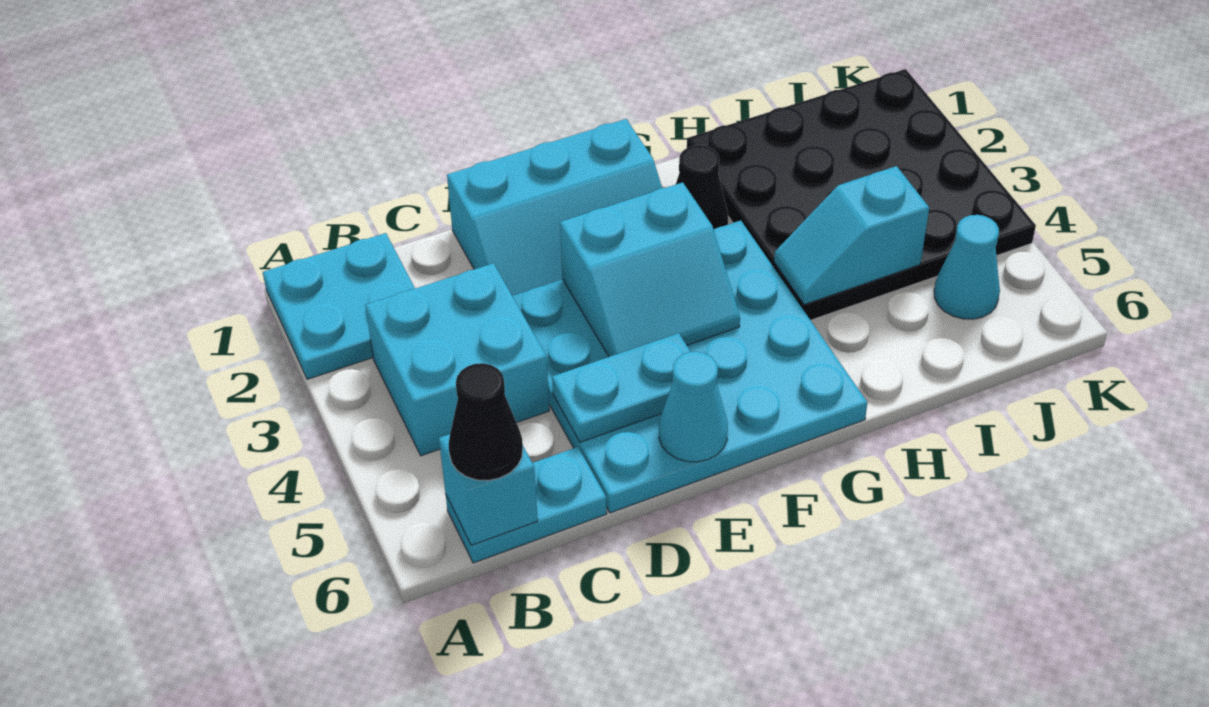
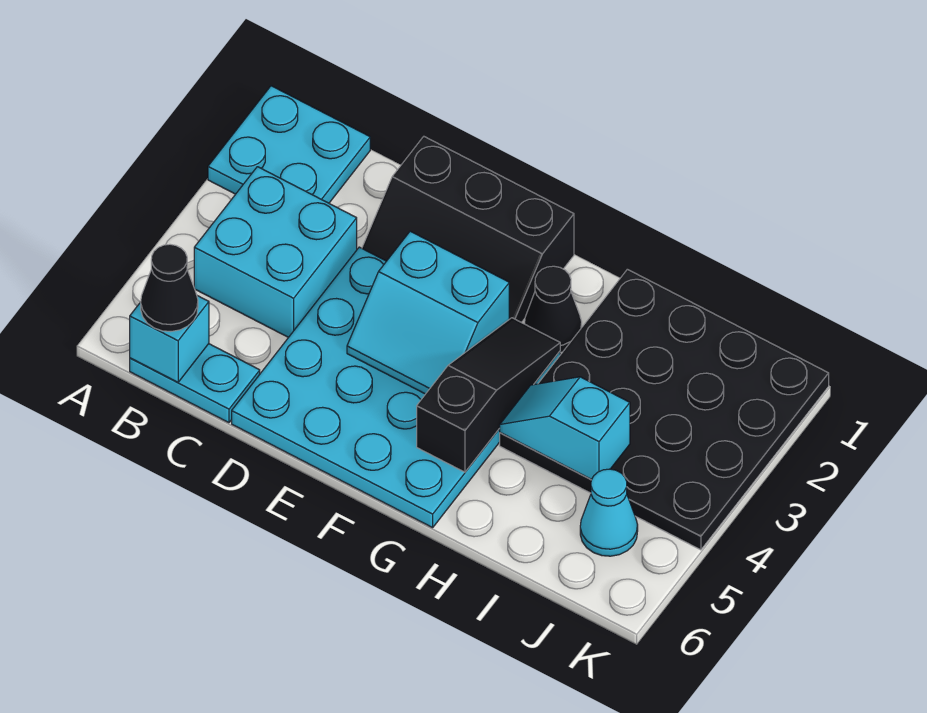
cyan slope D1:F2 level 1 top 1 -> black slope D1:F2 level 1 top 1
cyan plate D5:E5 level 2 -> none
cyan cone E6 level 2 -> none
none -> black slope G3:G5 level 2 top 5

